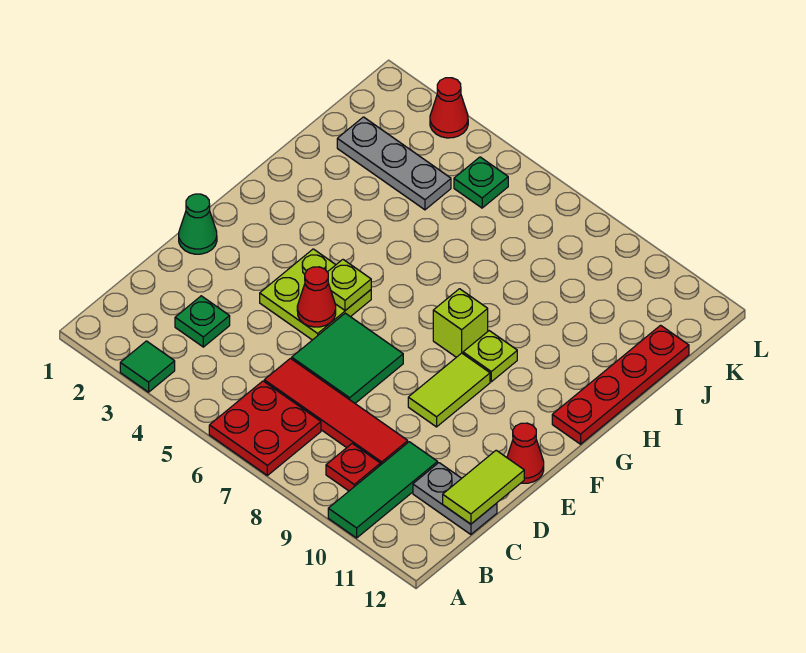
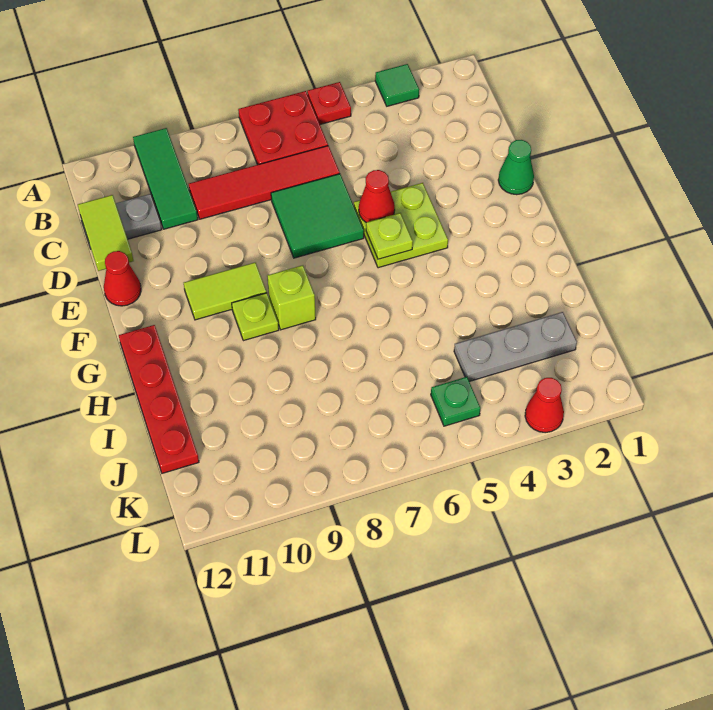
red plate B9 level 1 -> red plate A5 level 1
green plate C3 level 1 -> none
lime tile E9:F9 level 1 -> lime tile F9:F10 level 1

